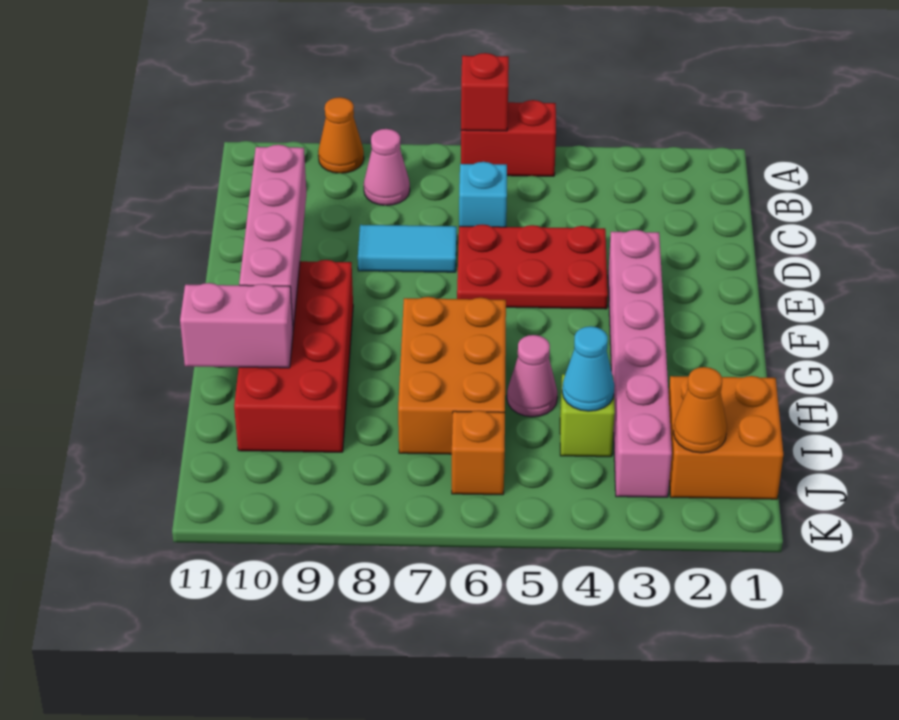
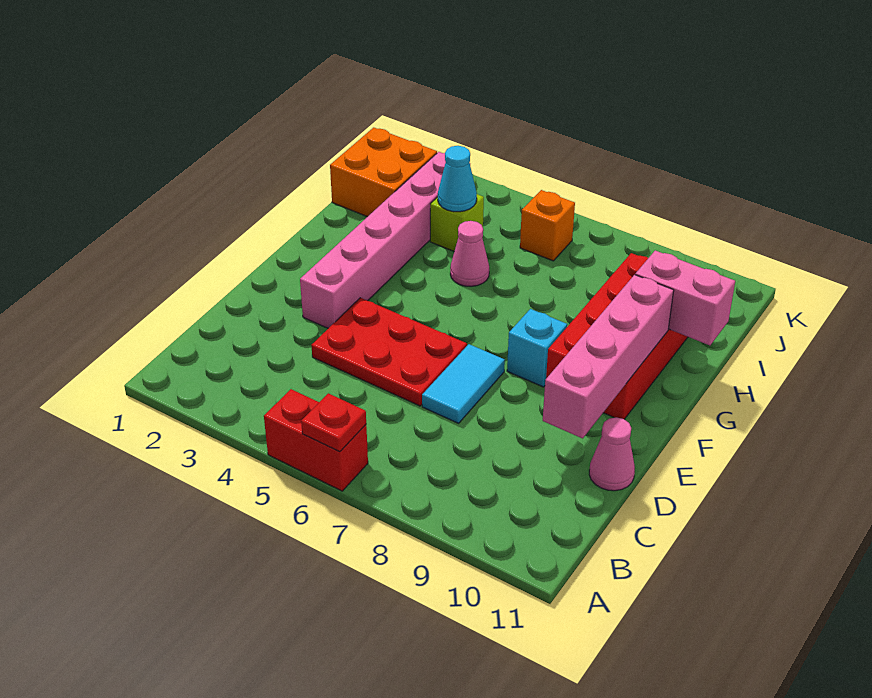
red brick A6 level 2 -> red plate A6 level 2
orange cone A9 level 1 -> none
pink cone B8 level 1 -> pink cone D11 level 1
cyan brick C6 level 1 -> cyan brick F8 level 1
cyan tile D7:D8 level 1 -> cyan tile D7:E7 level 1
orange brick G6:I7 level 1 -> none
orange cone J2 level 2 -> none

